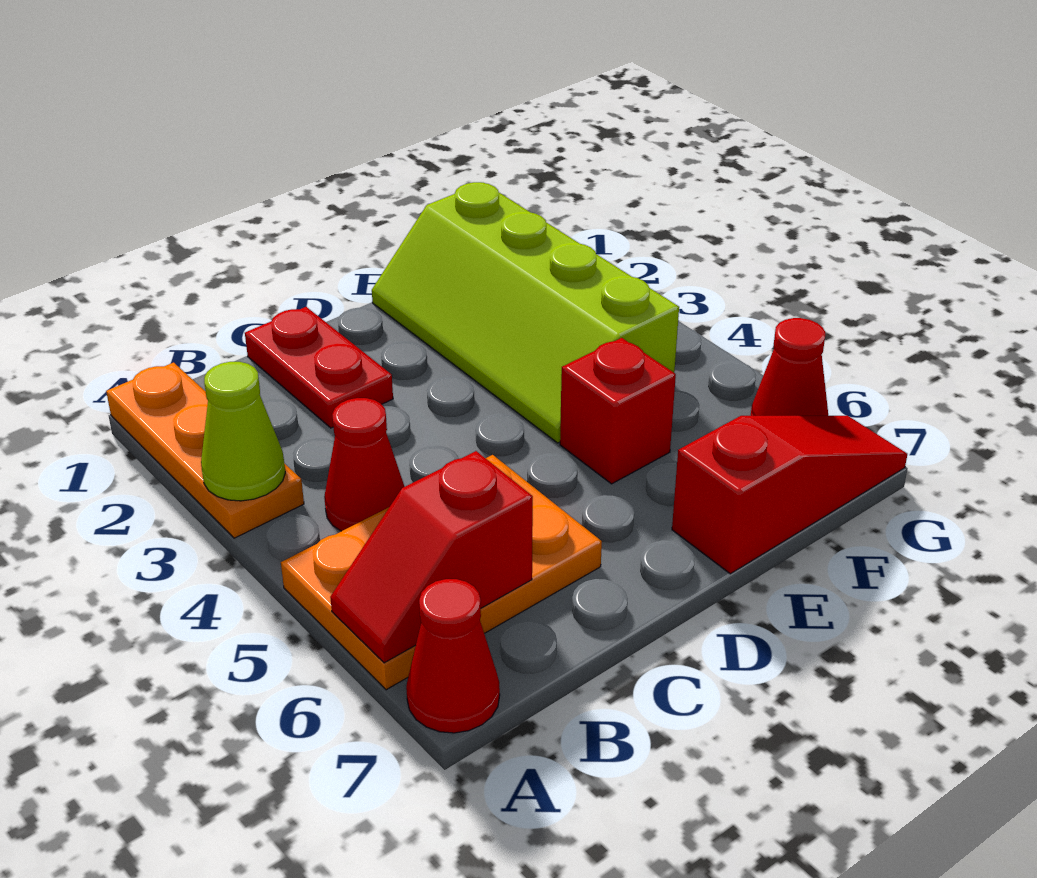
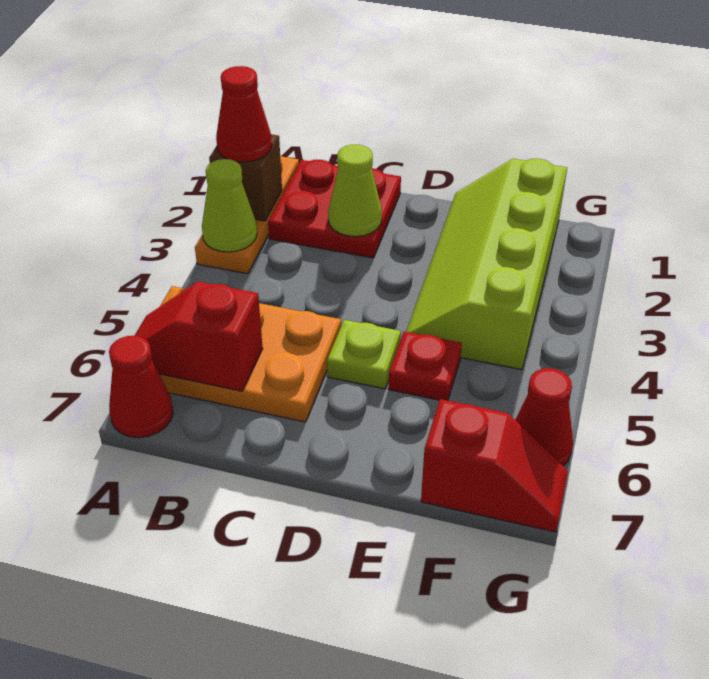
none -> brown brick A2 level 2
red cone B4 level 1 -> red cone A2 level 3
red plate C1:C2 level 1 -> red plate B1:C2 level 1
none -> lime cone C2 level 2
none -> lime plate D5 level 1
red brick E5 level 1 -> red plate E5 level 1
red slope E7:G7 level 1 top E -> red slope F7:G7 level 1 top F

